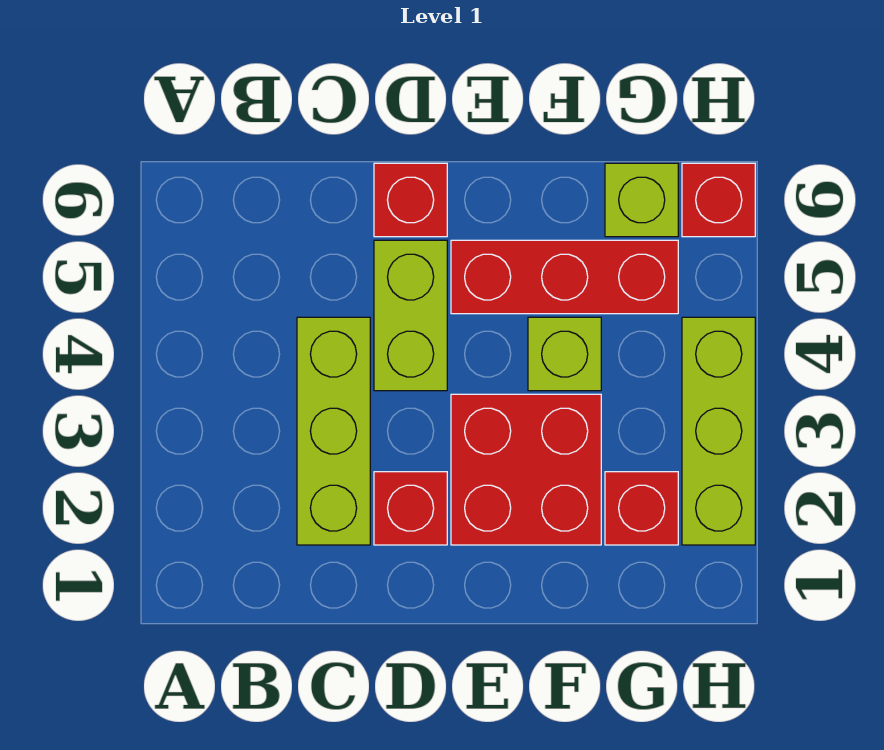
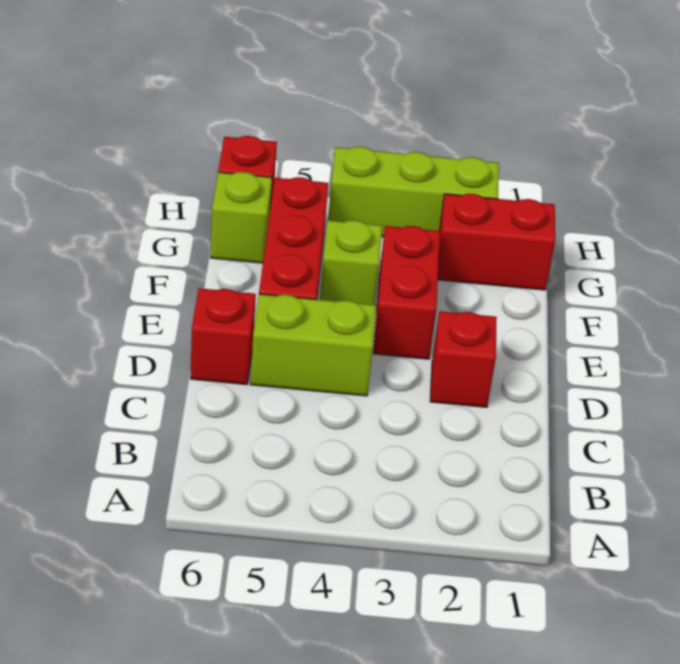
lime brick C2:C4 level 1 -> none
red brick E2:F3 level 1 -> red brick E3:F3 level 1
red brick G2 level 1 -> red brick G1:G2 level 1

